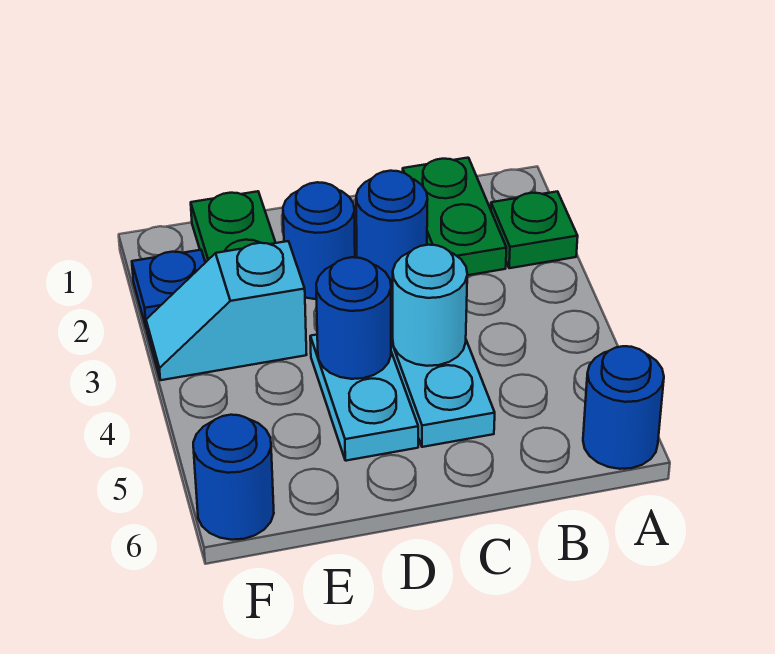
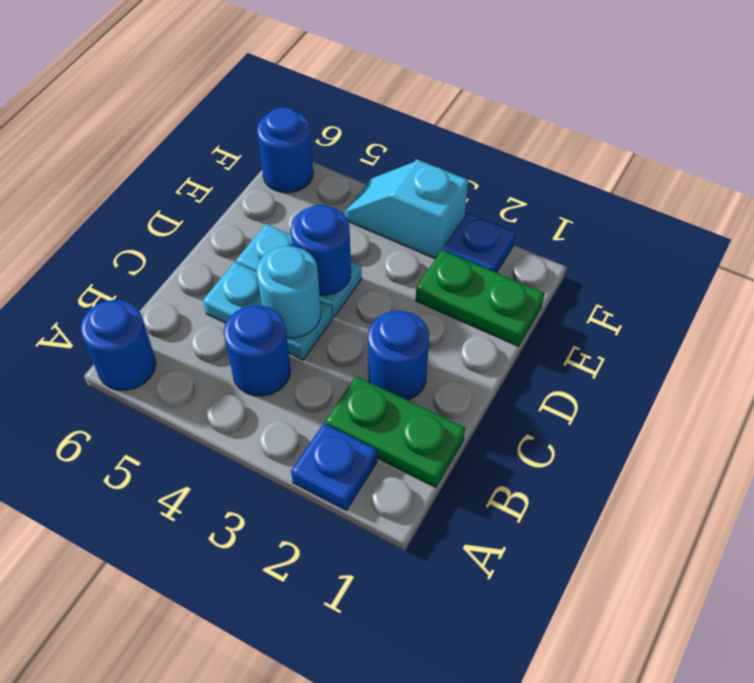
green plate A2 level 1 -> blue plate A2 level 1
blue round brick D2 level 1 -> blue round brick B4 level 1
cyan slope E3:F3 level 1 top E -> cyan slope F3:F4 level 1 top 3

